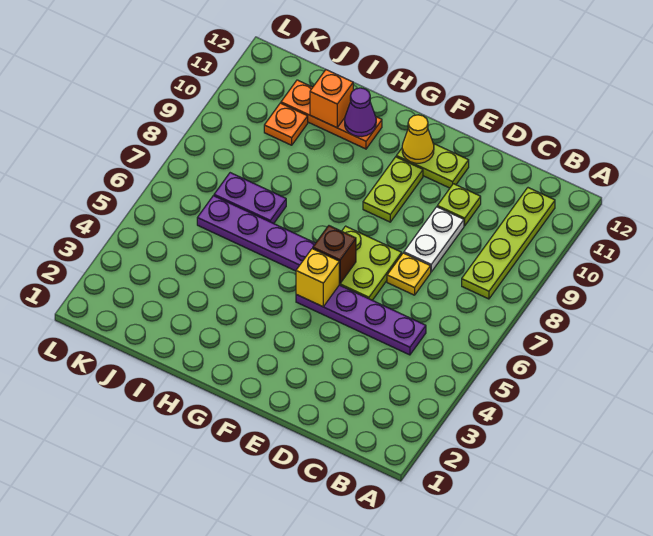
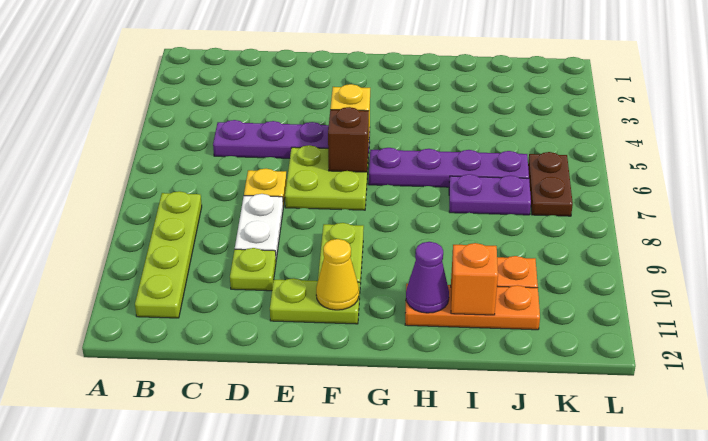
none -> brown plate K6:K7 level 1

